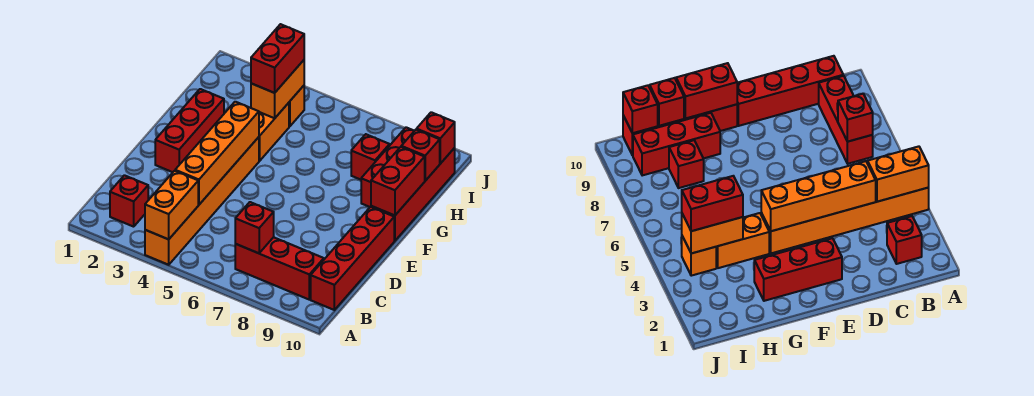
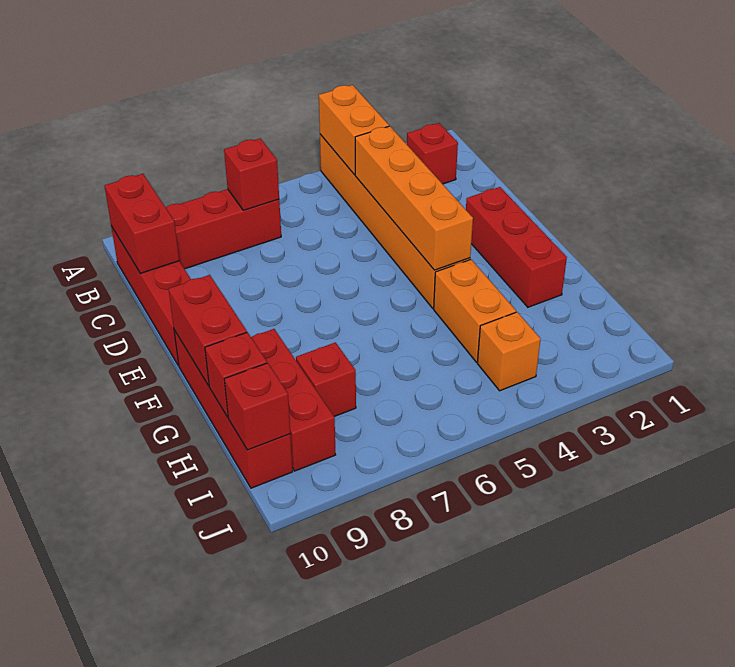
orange brick H4:I4 level 2 -> none
red brick H4:I4 level 3 -> red brick B10:C10 level 2

